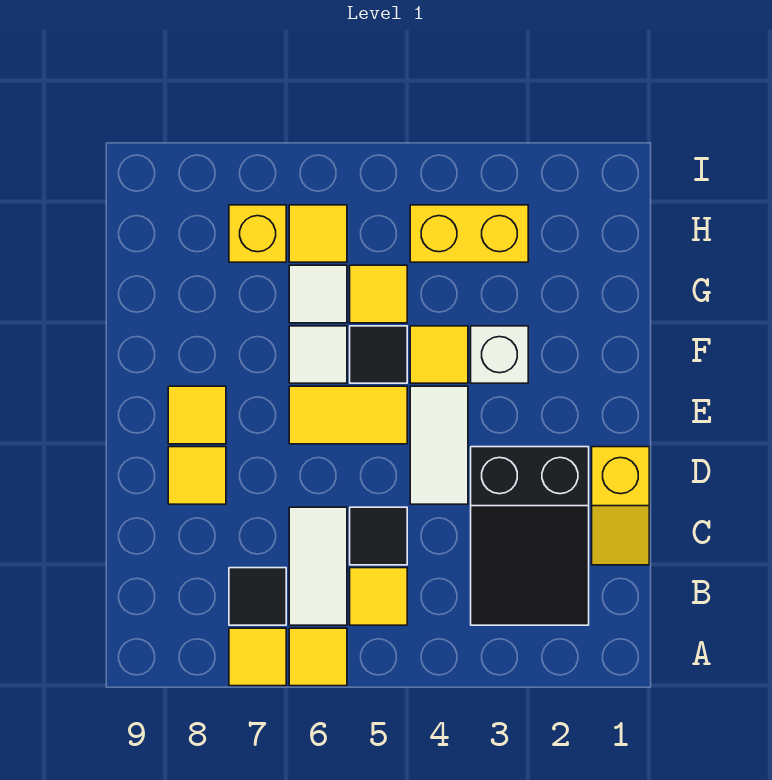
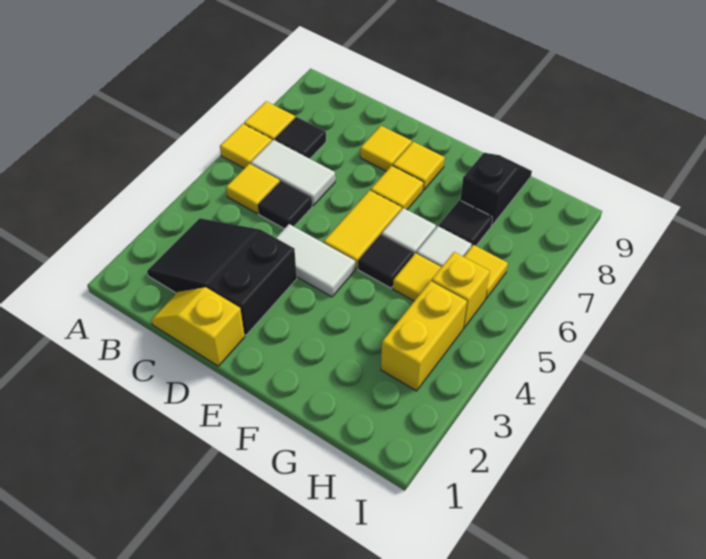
white brick F3 level 1 -> none
yellow tile F4 level 1 -> yellow tile E7 level 1
none -> black tile G7 level 1
none -> black slope G8:G9 level 1 top 8
yellow brick H7 level 1 -> yellow brick H5 level 1

